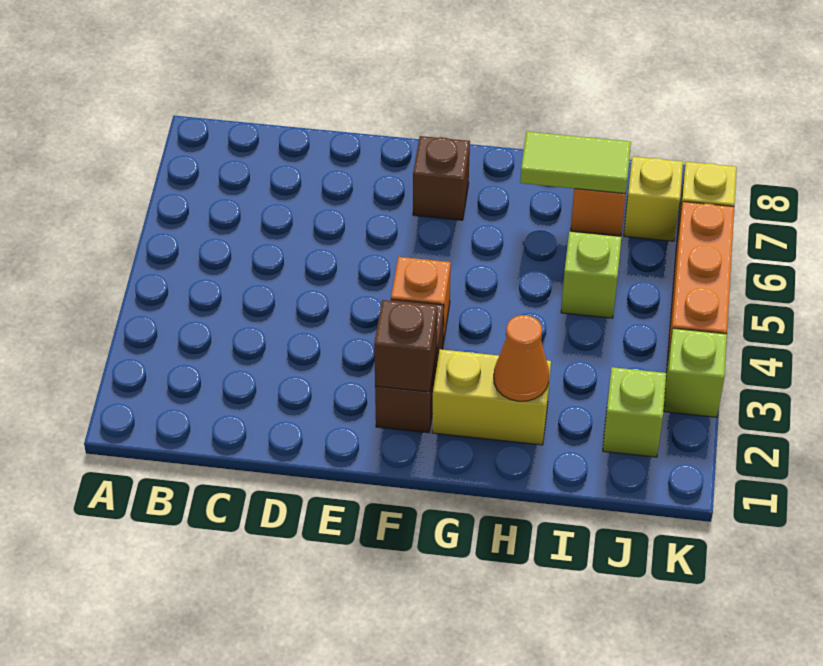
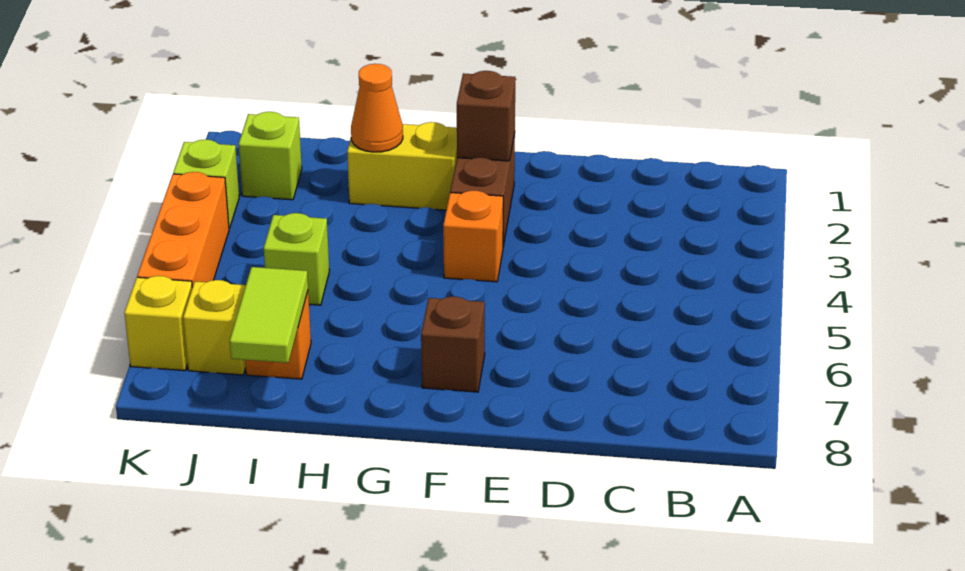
lime tile H7:I7 level 2 -> lime tile I7:I8 level 2

